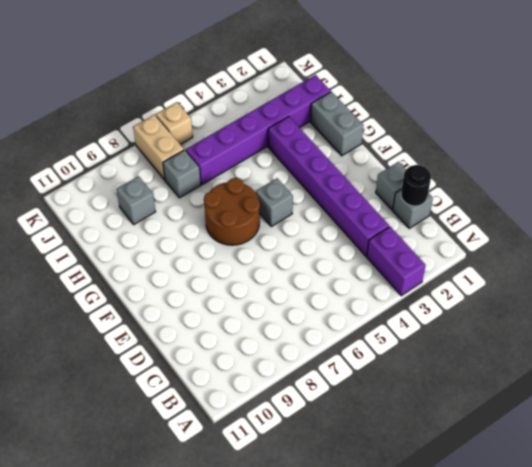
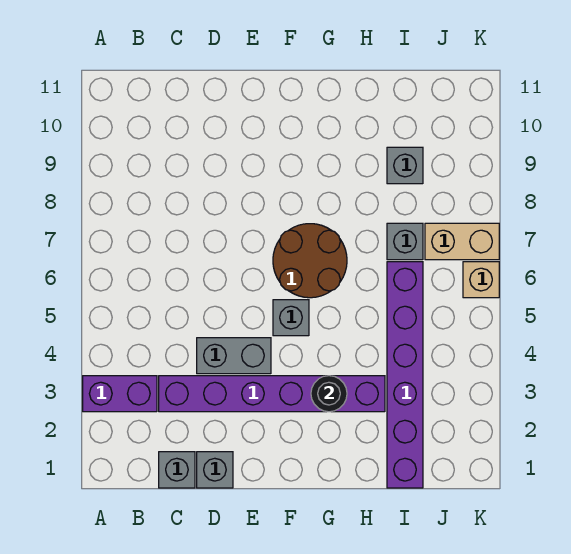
black round brick C1 level 2 -> black round brick G3 level 2
grey brick G1:H1 level 1 -> grey brick D4:E4 level 1

